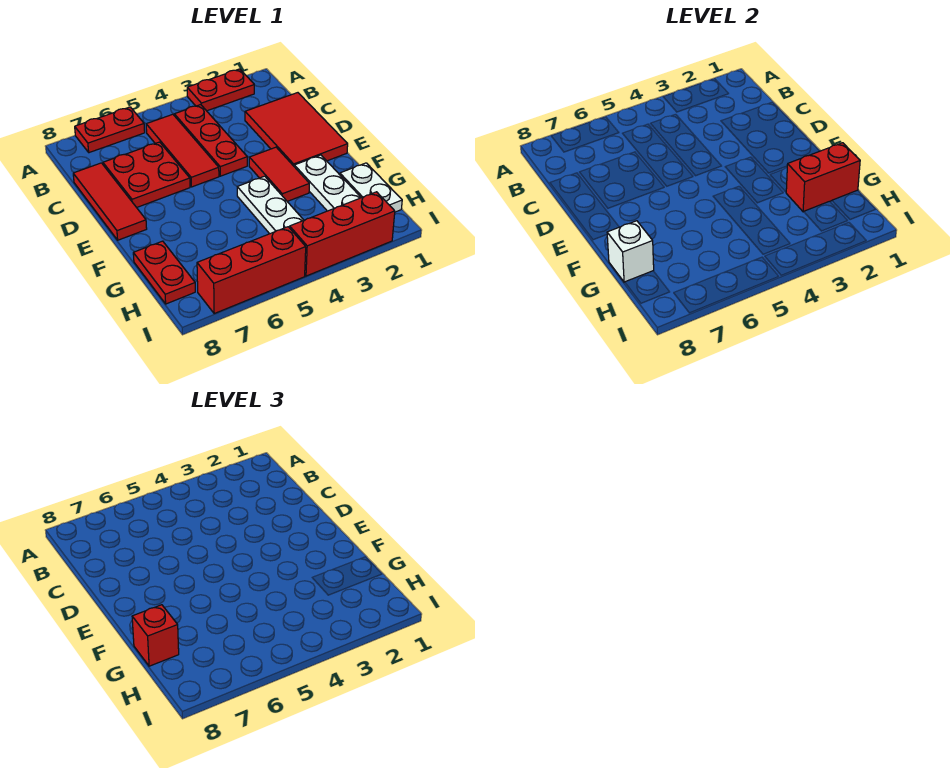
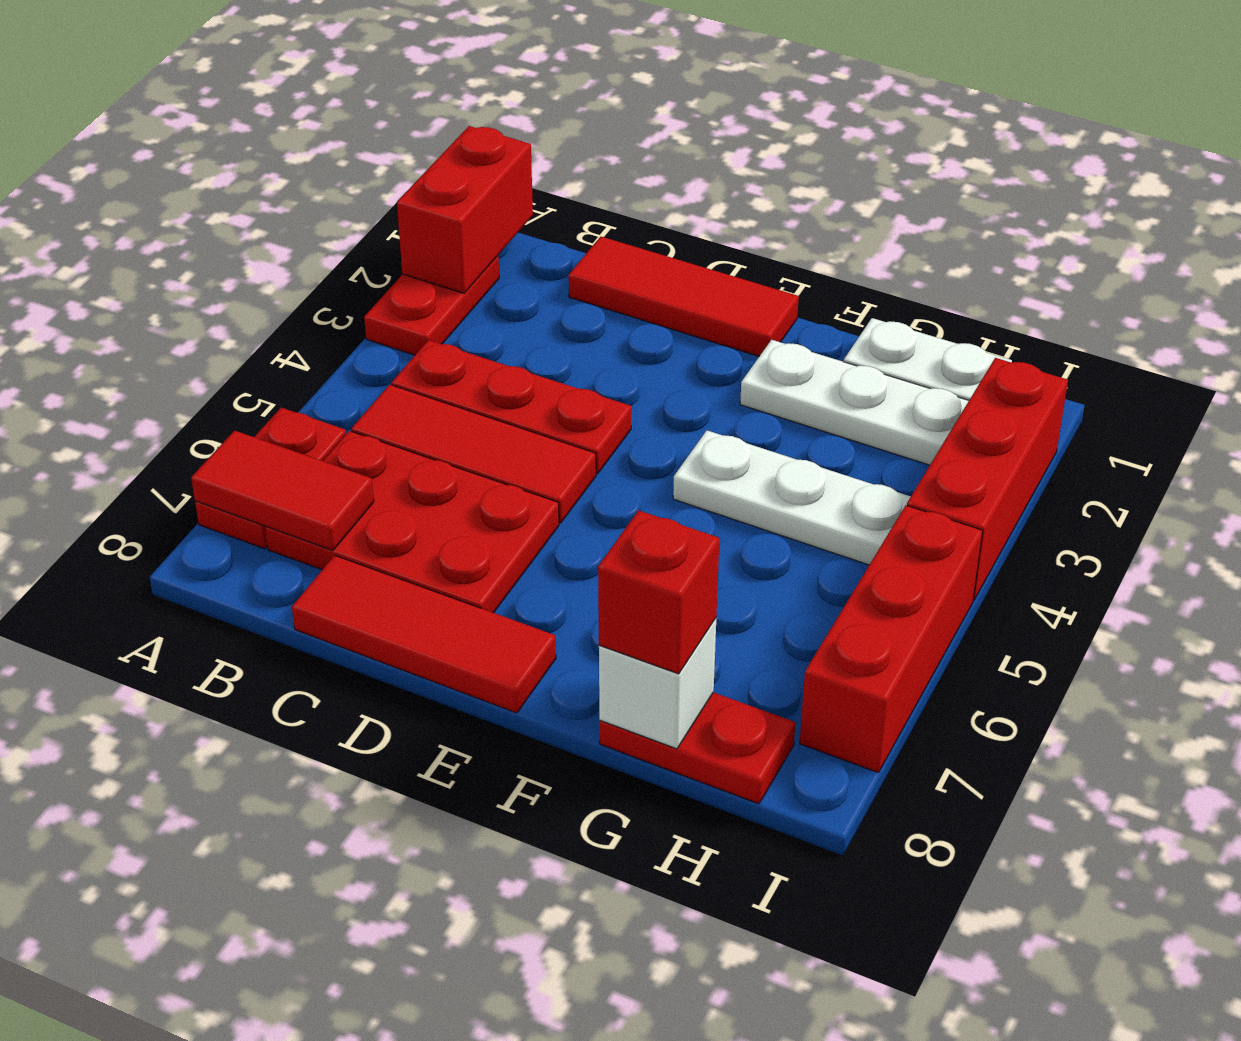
red tile C1:E2 level 1 -> red tile C1:E1 level 1
red plate C6:D7 level 1 -> red plate B6:D7 level 1
red tile E3:F3 level 1 -> red tile A7:B7 level 2
red brick G1:G2 level 2 -> red brick A1:A2 level 2

